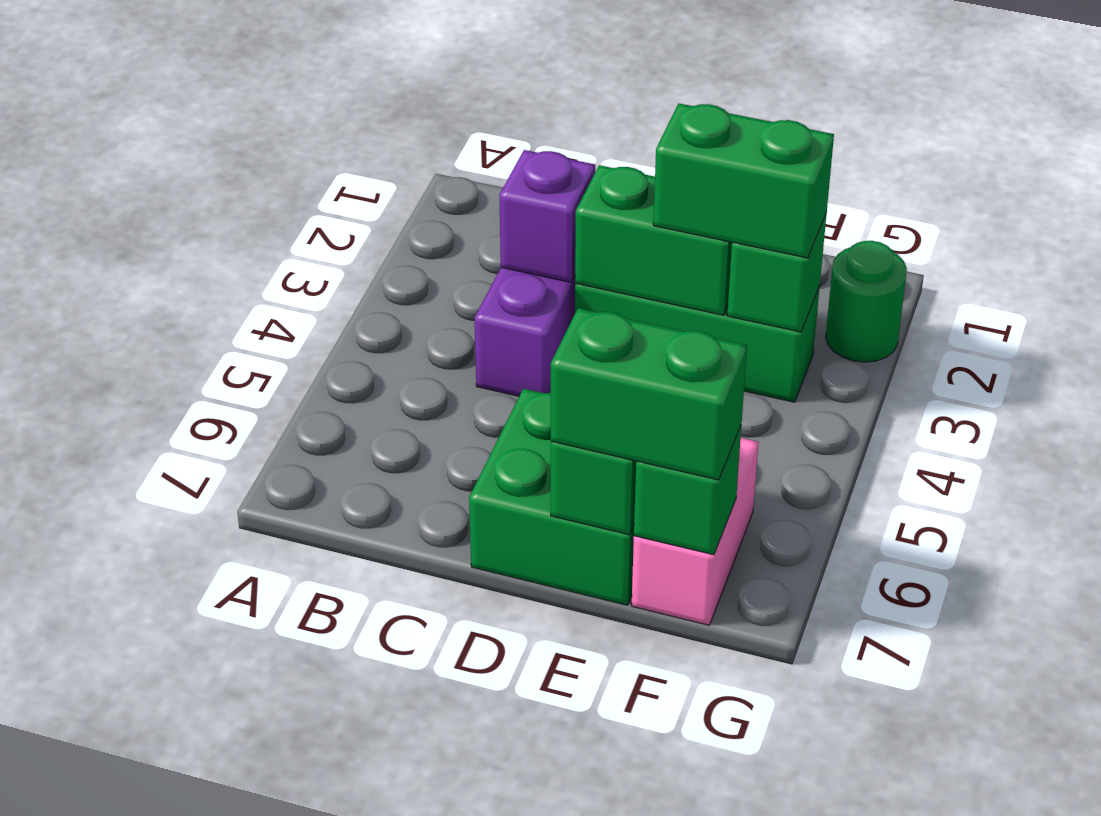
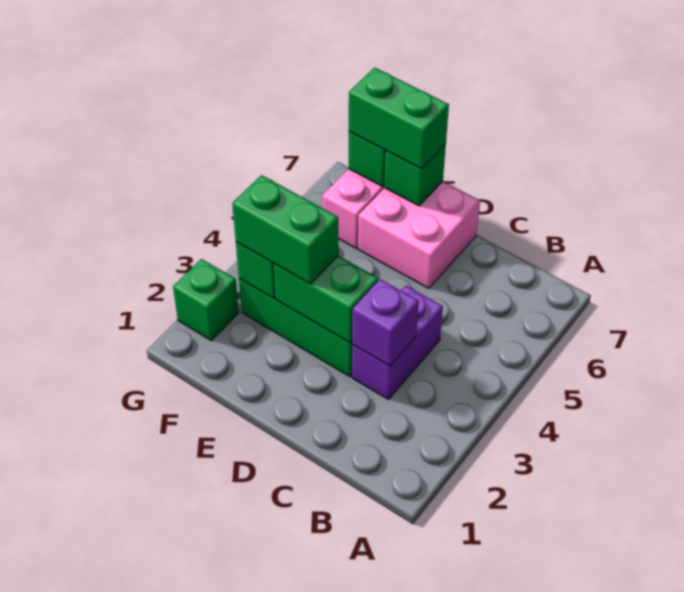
green brick D6:E7 level 1 -> pink brick D6:E7 level 1
green round brick G2 level 1 -> green brick G2 level 1

